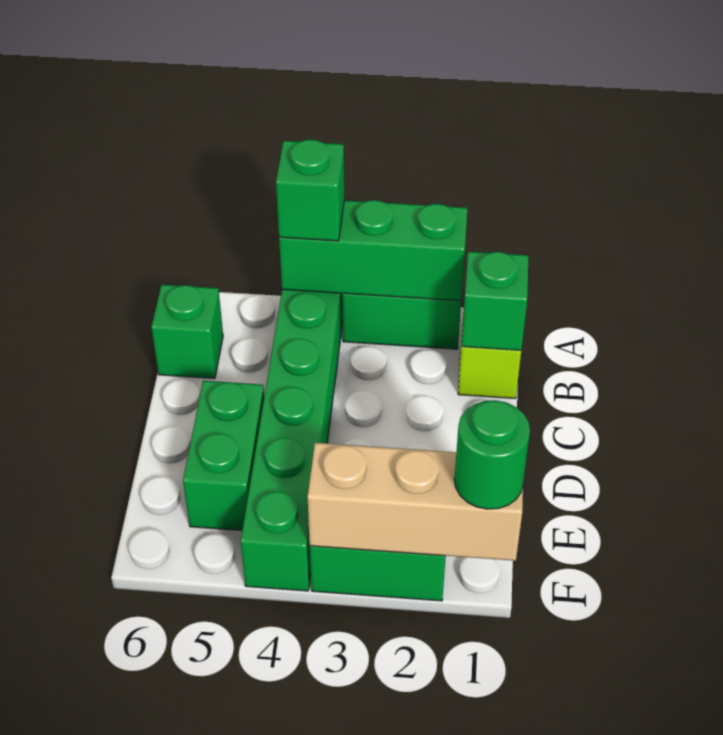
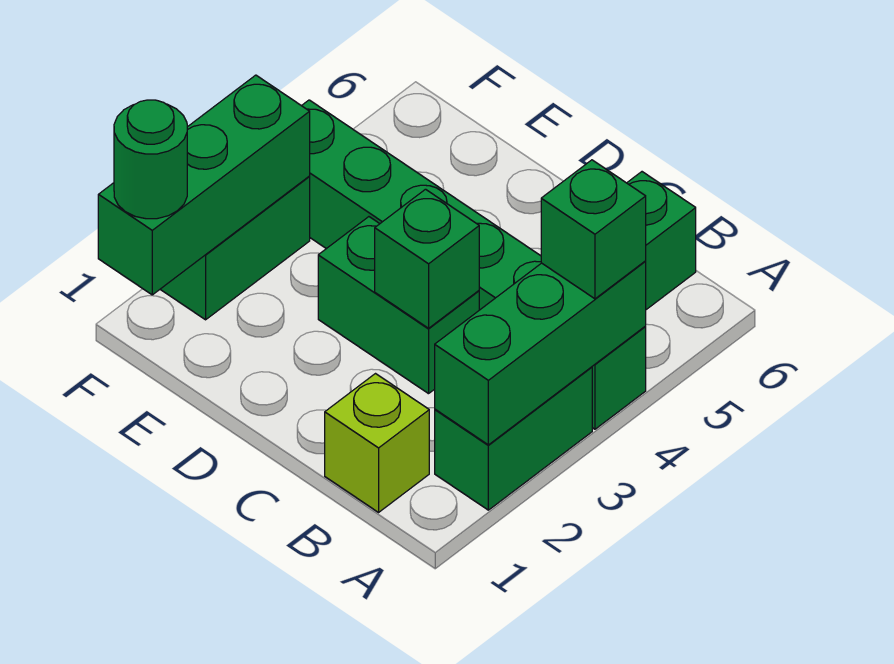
green brick B1 level 2 -> green brick C3 level 2
green brick D5:E5 level 1 -> green brick C3:D3 level 1
tan brick F1:F3 level 2 -> green brick F1:F3 level 2

